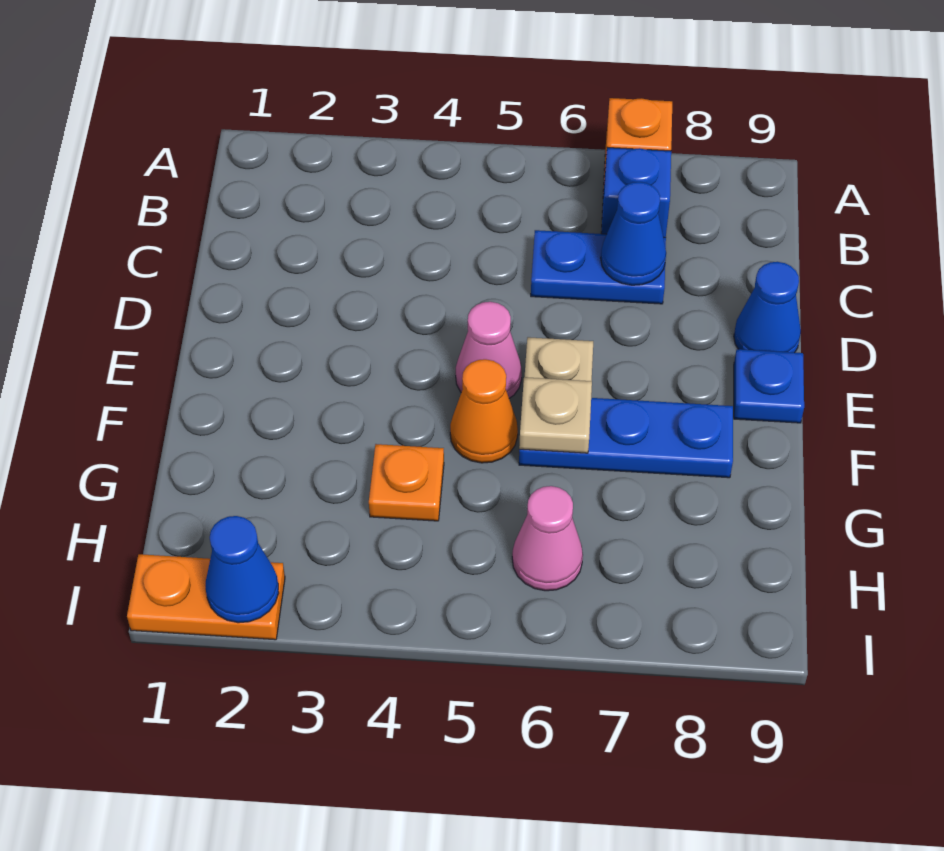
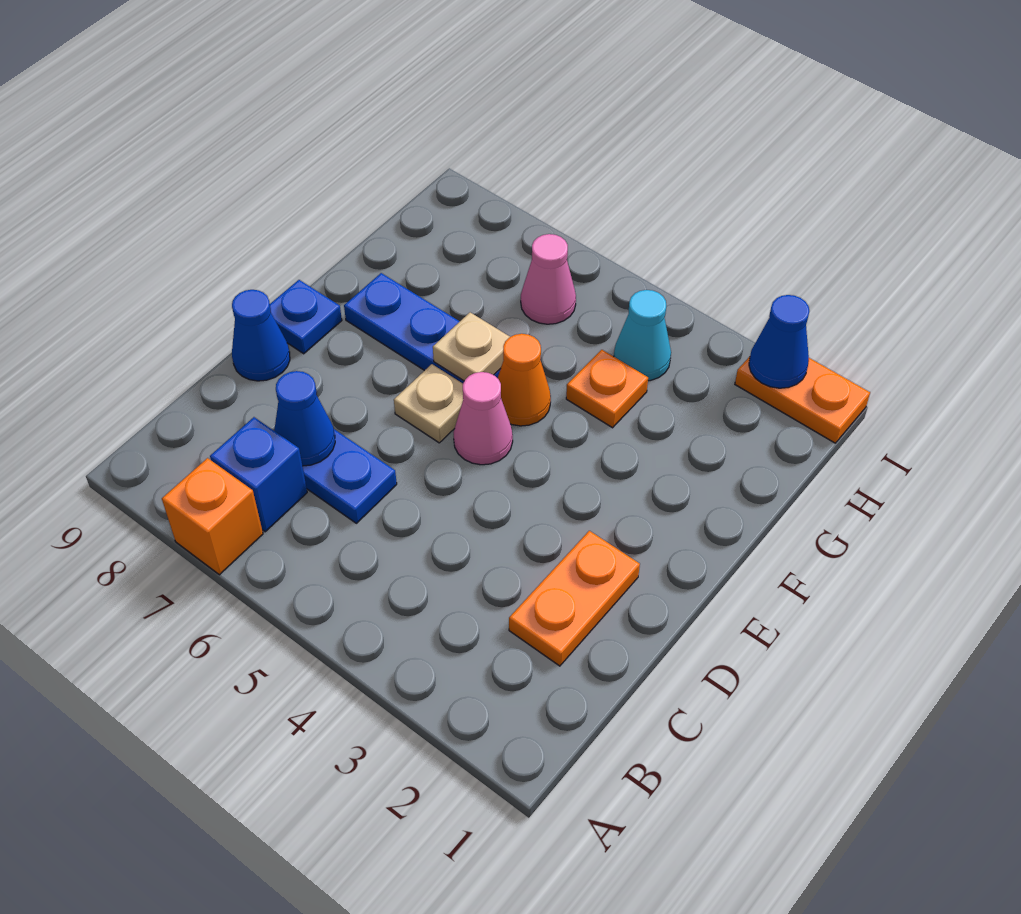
none -> orange plate C2:D2 level 1
none -> cyan cone H4 level 1

